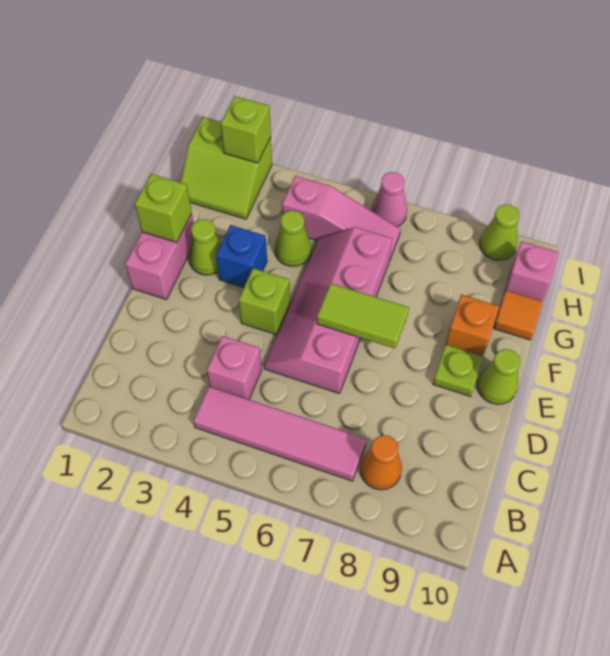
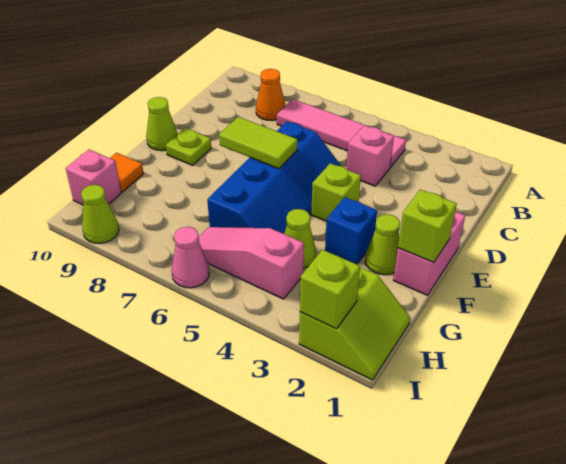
pink slope D5:G6 level 1 top 6 -> blue slope D5:G6 level 1 top 6
orange brick F9 level 1 -> none
lime slope H1:I2 level 1 top I -> lime slope H1:I2 level 1 top 2

